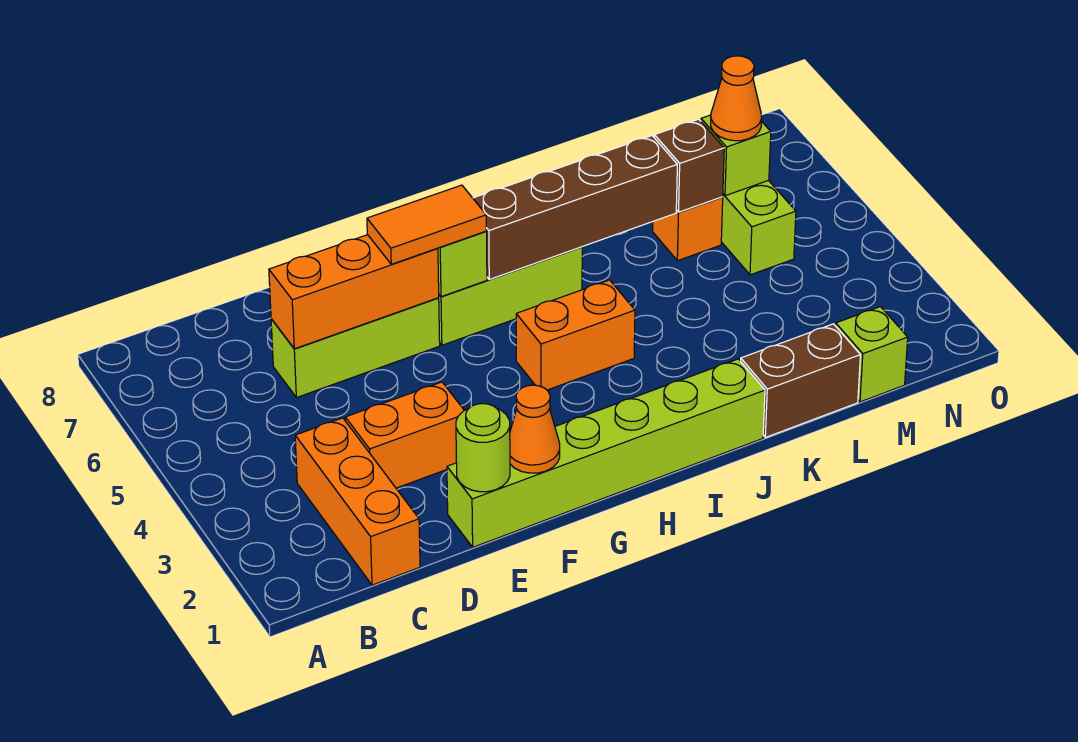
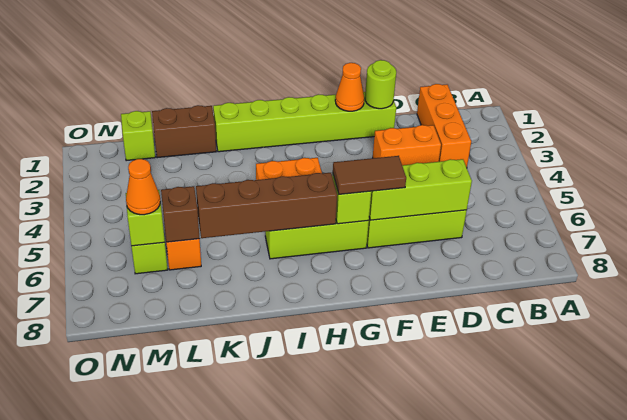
orange brick D6:F6 level 2 -> lime brick D6:F6 level 2
orange tile F6:G6 level 3 -> brown tile F6:G6 level 3

